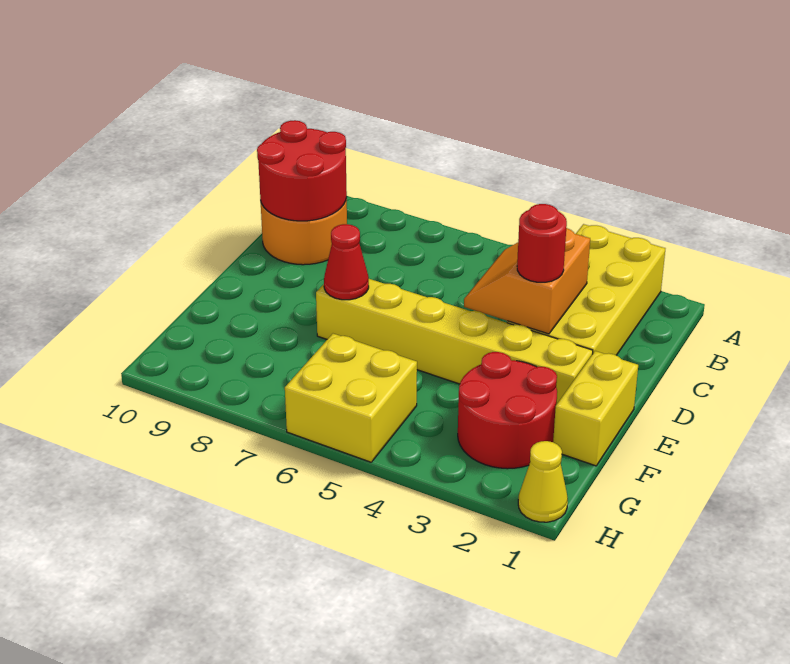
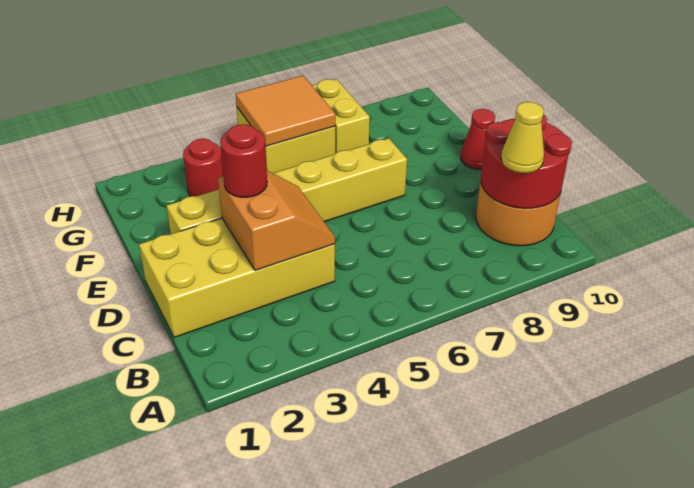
yellow brick A2:D3 level 1 -> yellow brick C1:D4 level 1
yellow brick E1:F1 level 1 -> yellow brick G7:H7 level 1
red cone E7 level 2 -> red cone E10 level 1
red round brick F2:G3 level 1 -> red round brick G3 level 1
none -> orange tile G5:H6 level 2
yellow cone H1 level 1 -> yellow cone B9 level 3

